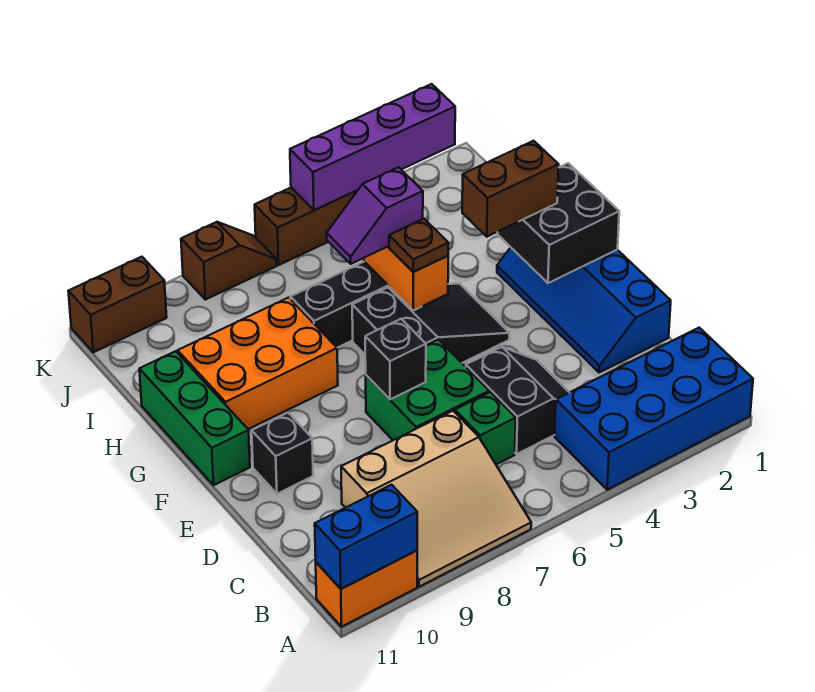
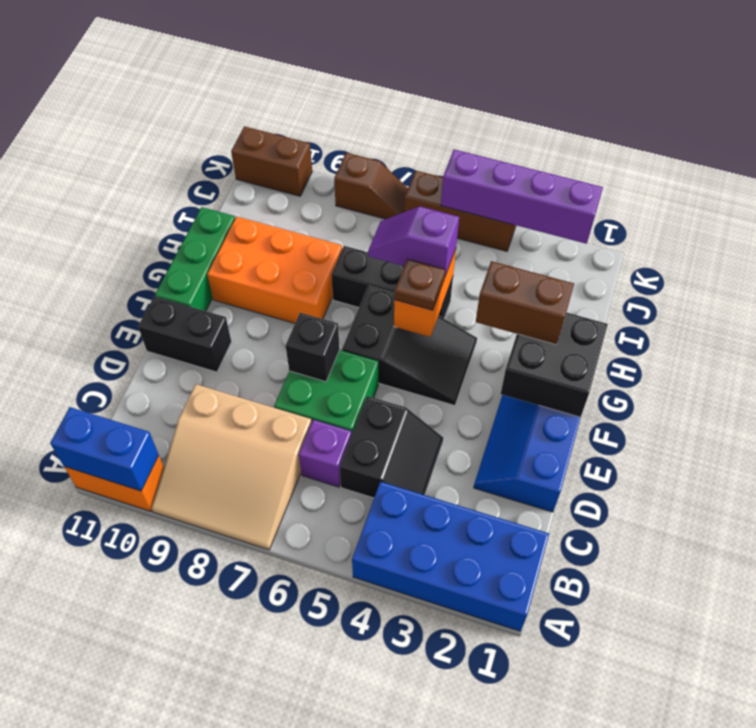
green brick C6 level 1 -> purple brick C6 level 1
black brick E10 level 1 -> black brick E10:E11 level 1

